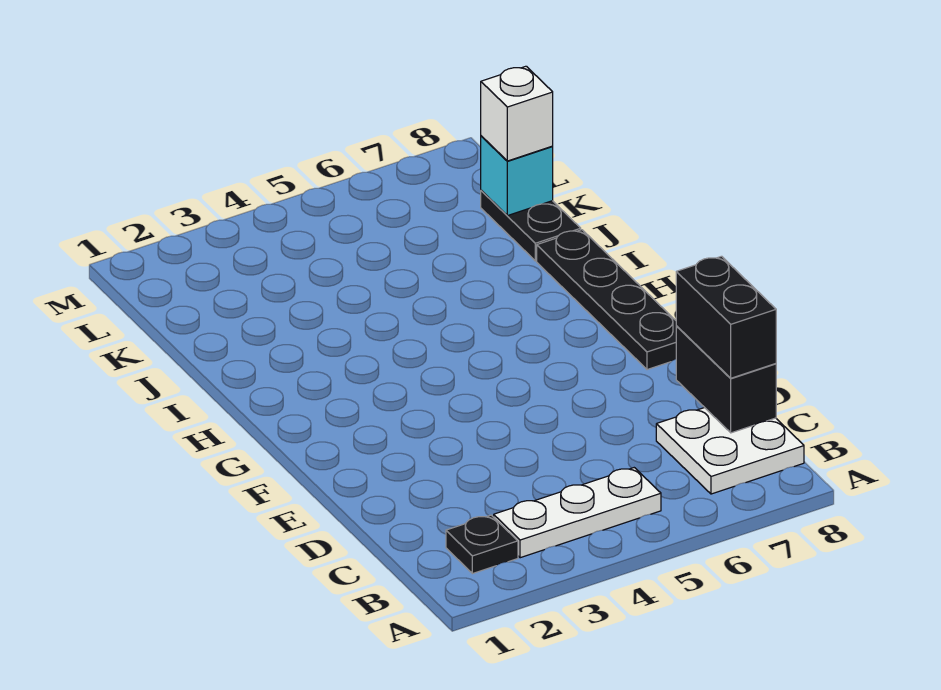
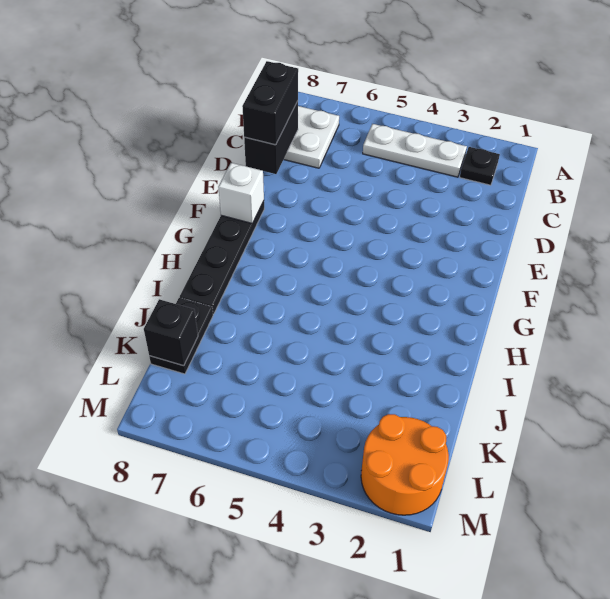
cyan brick K8 level 2 -> black brick K8 level 2
white brick K8 level 3 -> white brick F8 level 2
none -> orange round brick L1:M2 level 1

